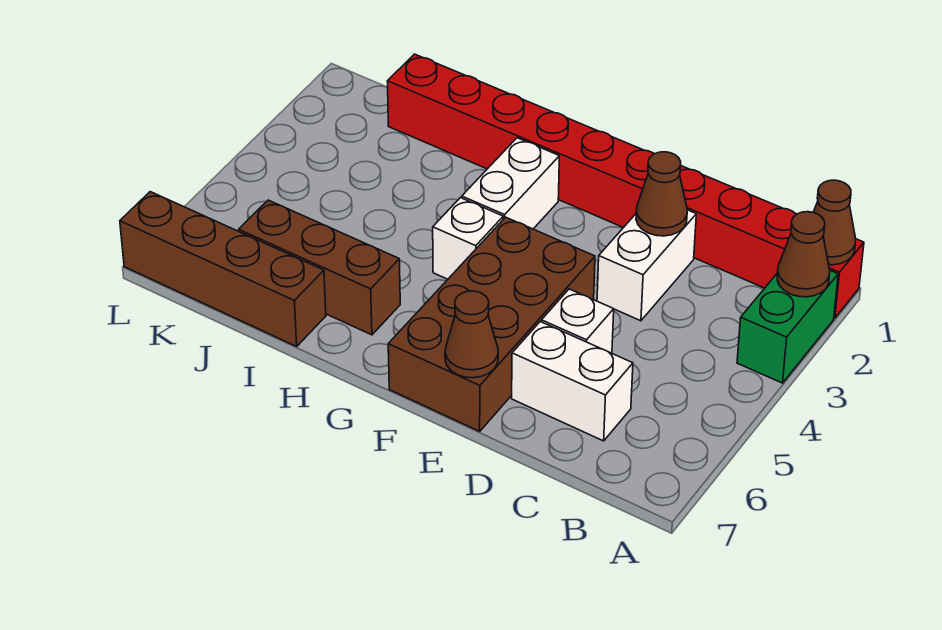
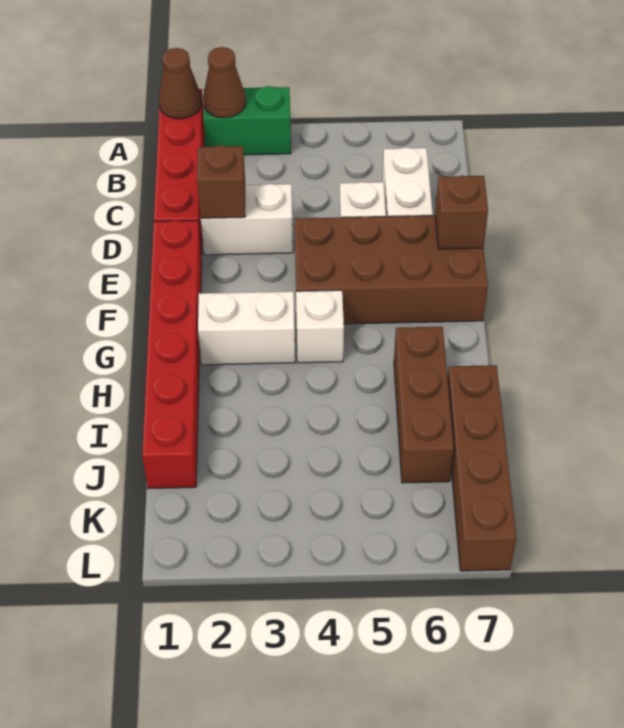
brown cone D2 level 2 -> brown brick D2 level 2
brown cone E7 level 2 -> brown brick E7 level 2

